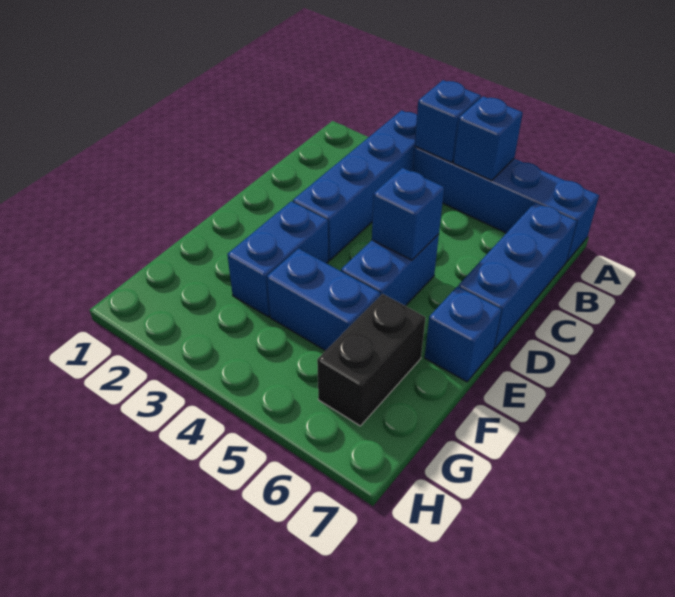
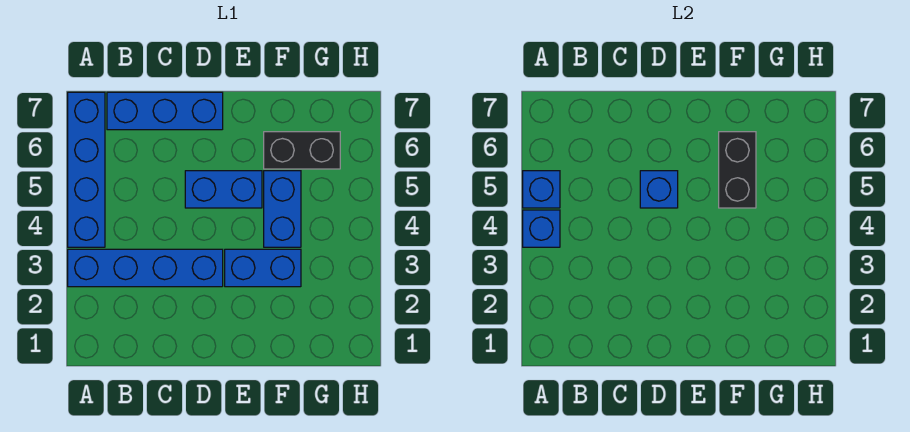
blue brick E7 level 1 -> none
none -> black brick F5:F6 level 2

